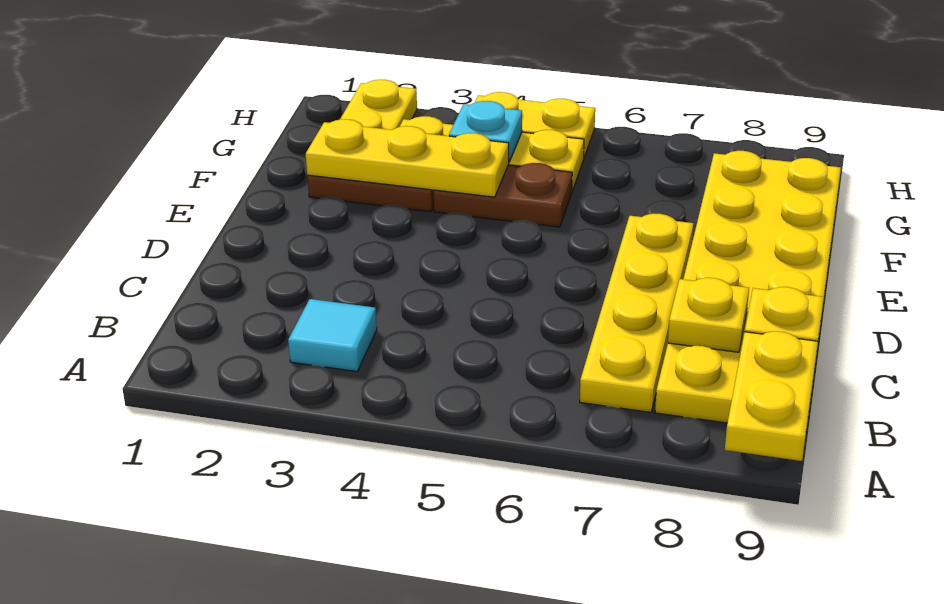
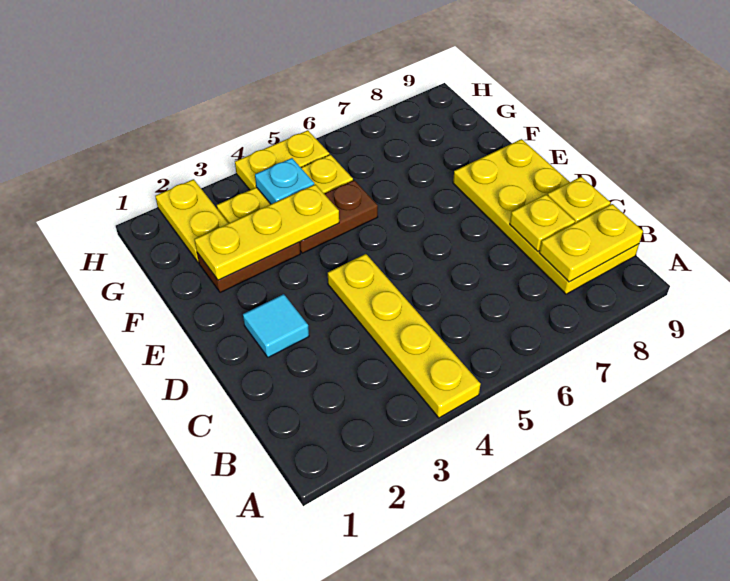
yellow plate A9:B9 level 2 -> yellow plate B8:B9 level 2
cyan tile B3 level 1 -> cyan tile D2 level 1
yellow plate B7:E7 level 1 -> yellow plate A4:D4 level 1
yellow plate B8:G9 level 1 -> yellow plate B8:E9 level 1

